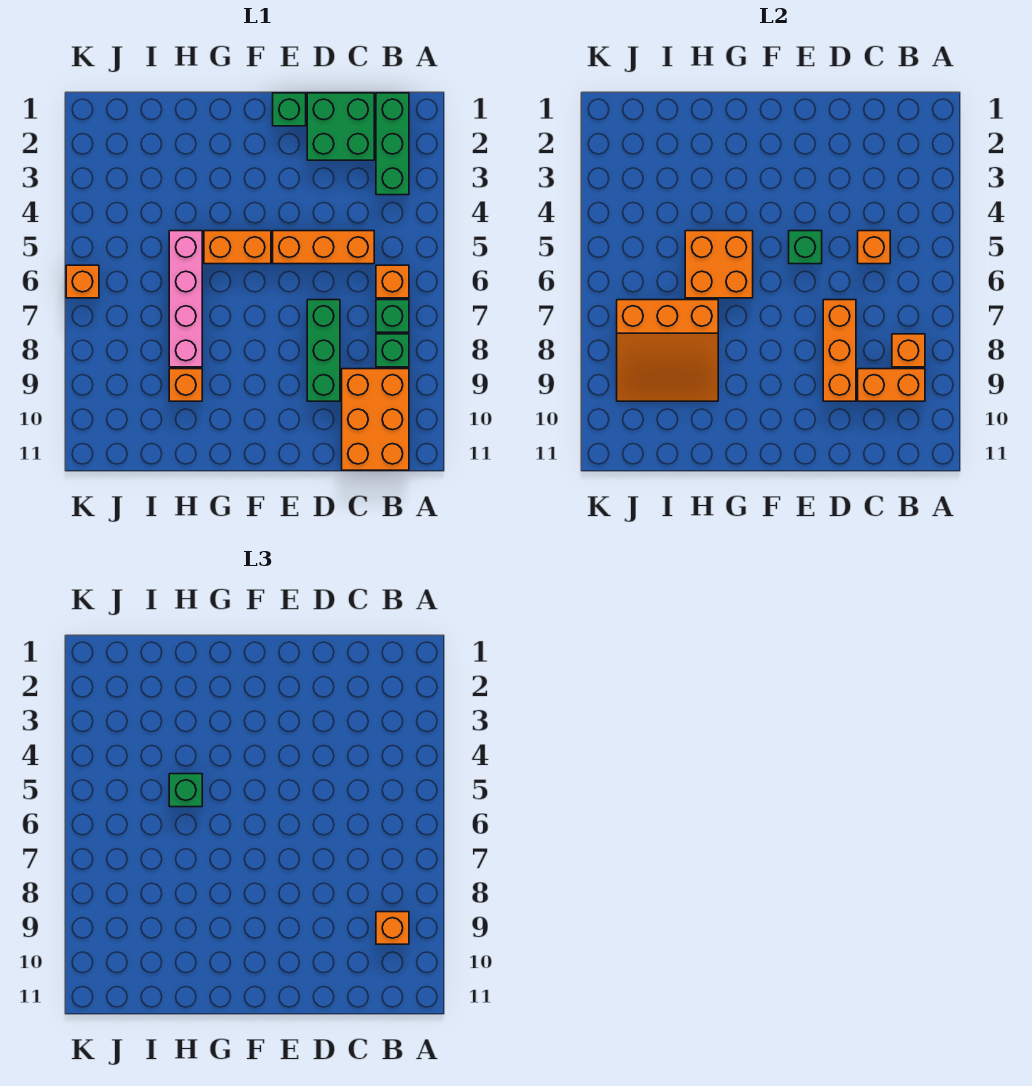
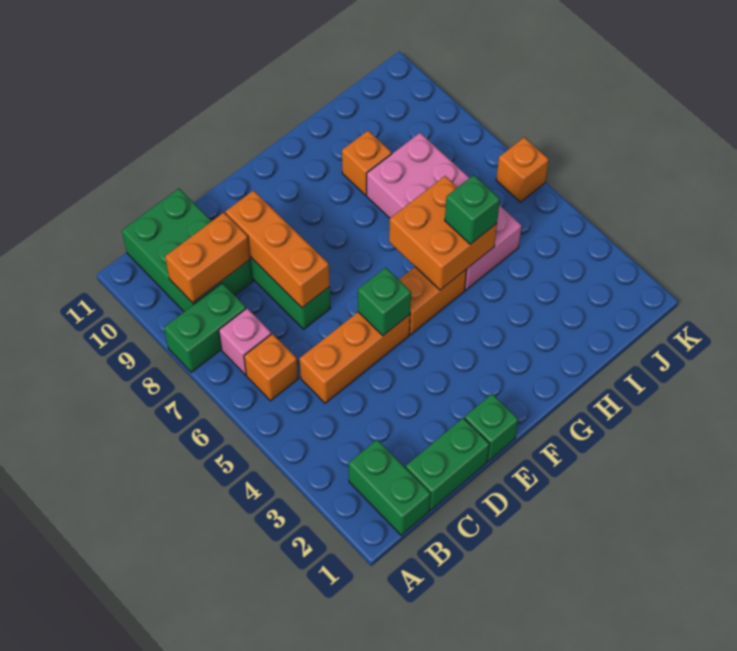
green brick B1:B3 level 1 -> green brick B1:B2 level 1
green brick B7 level 1 -> pink brick B7 level 1
green brick B8 level 1 -> green brick A8:B8 level 1
orange brick B8 level 2 -> none
orange brick B9:C11 level 1 -> green brick B9:C11 level 1
orange brick B9 level 3 -> none
green brick C1:D2 level 1 -> green brick C1:D1 level 1
orange brick C5 level 2 -> none
pink brick H5:H8 level 1 -> pink brick H5:I8 level 1
orange slope H7:J9 level 2 top 7 -> none

